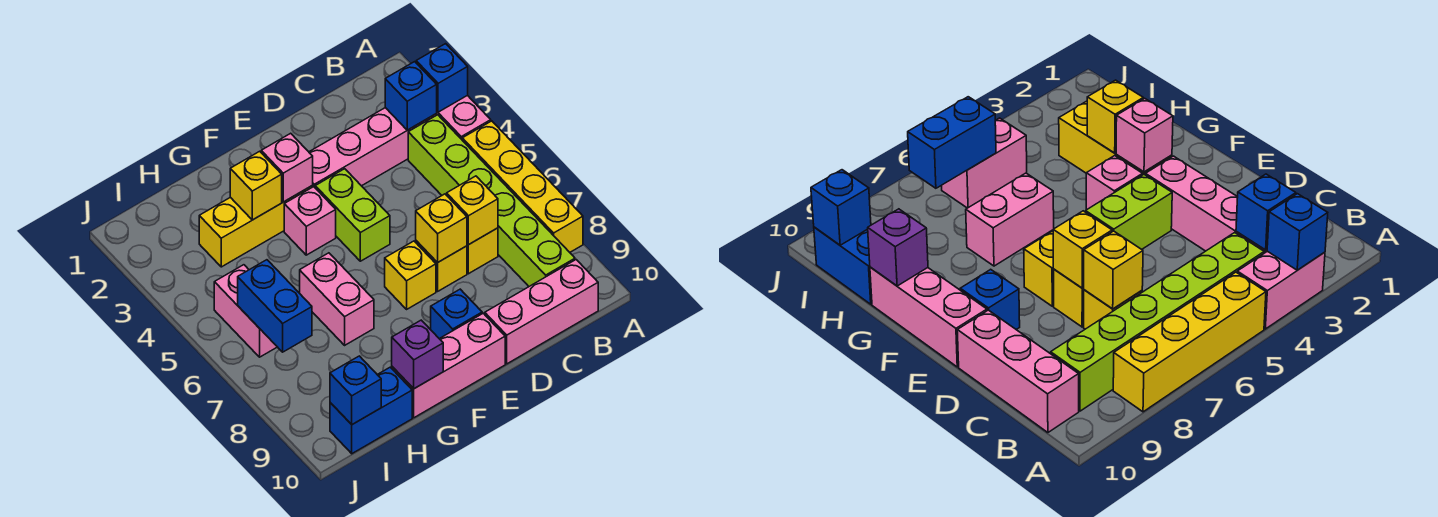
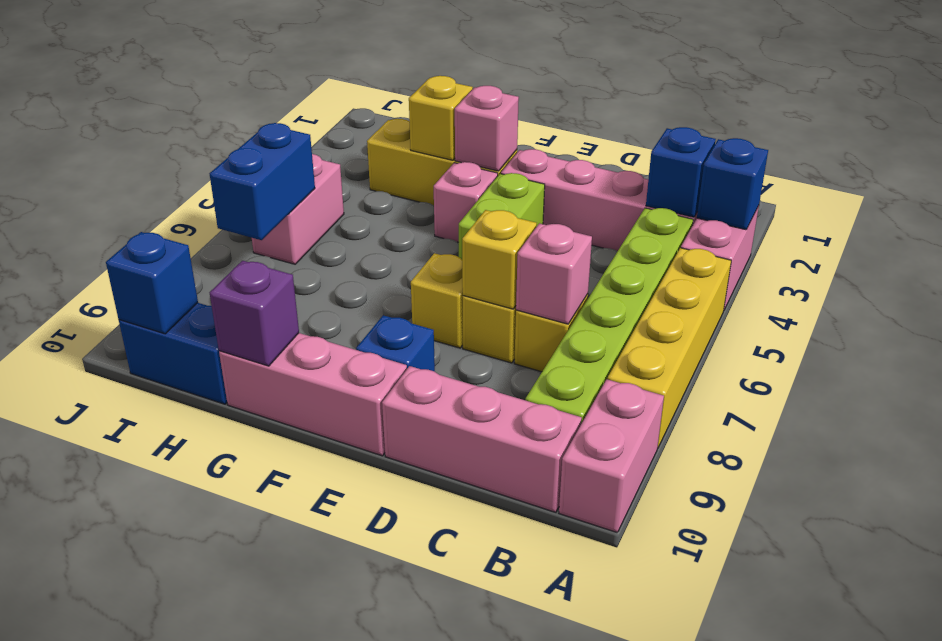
yellow brick C7 level 2 -> pink brick C7 level 2
pink brick G6:G7 level 1 -> pink brick A9:A10 level 1

